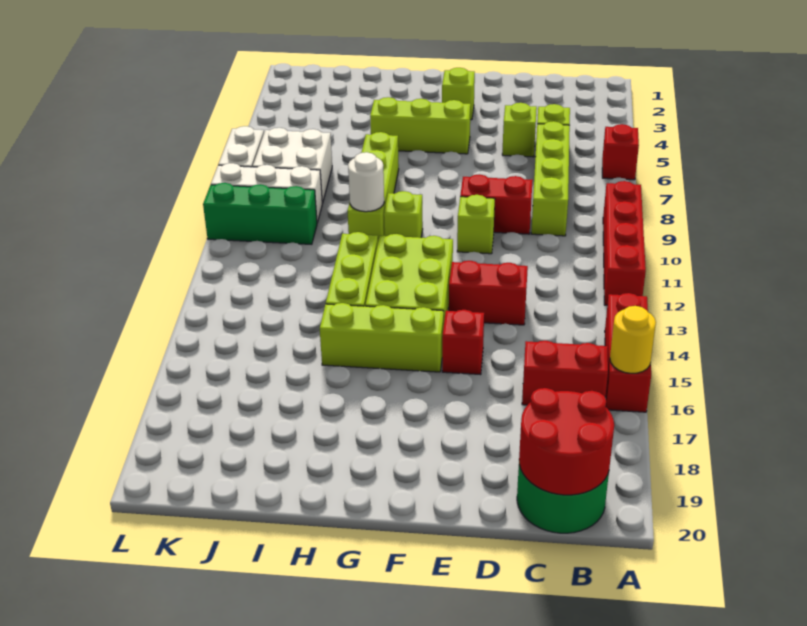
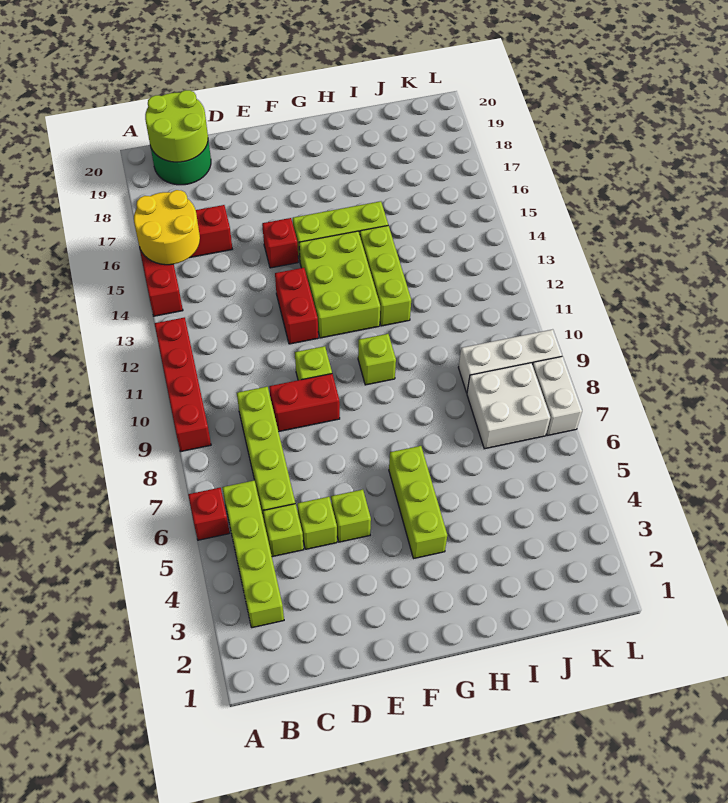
yellow round brick A16 level 2 -> yellow round brick A15:B16 level 2
red round brick B19:C20 level 2 -> lime round brick B19:C20 level 2
red brick D13:E13 level 1 -> red brick E12:E13 level 1
lime brick F3 level 1 -> lime brick E5 level 1
lime brick F5:H5 level 1 -> lime brick G4:G6 level 1
lime brick H7:H10 level 1 -> lime brick B3:B6 level 1
white round brick H10 level 2 -> none
green brick J10:L10 level 1 -> none

